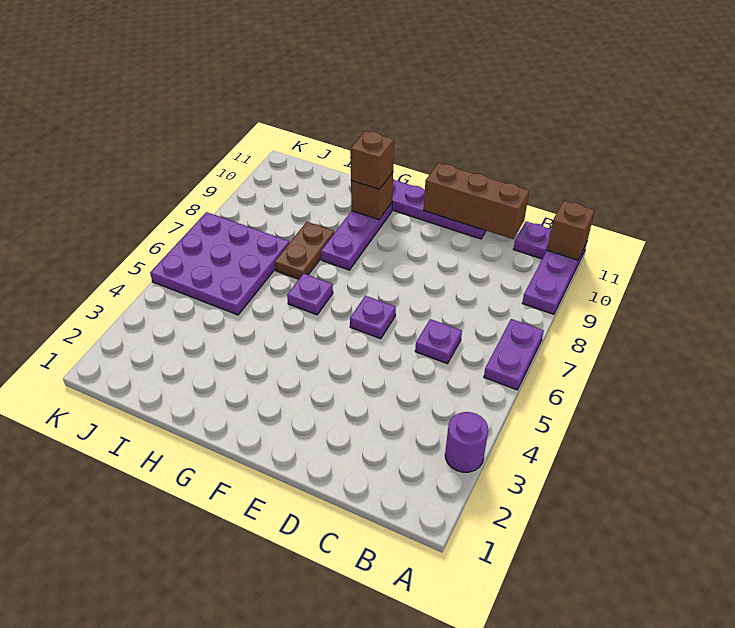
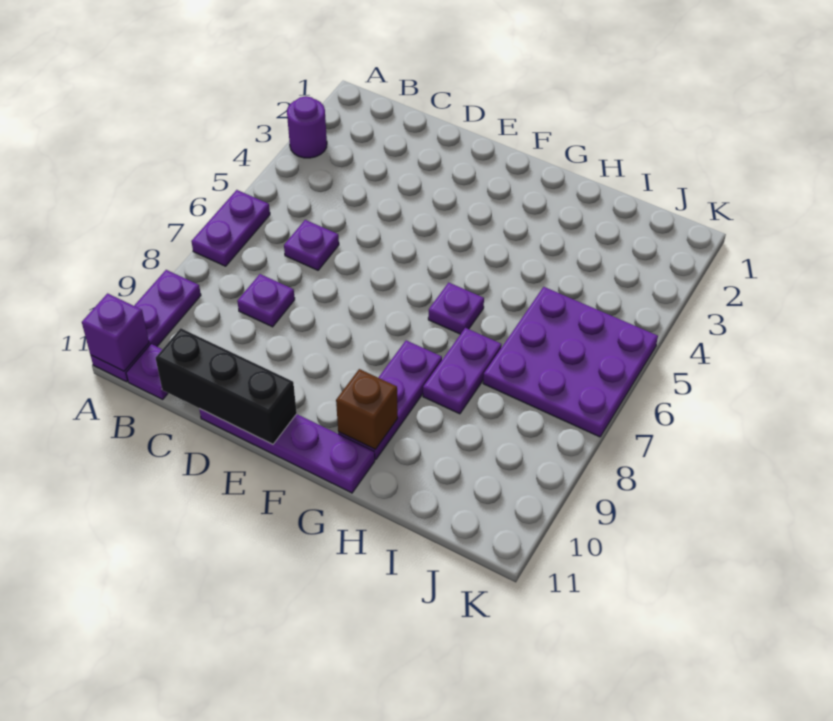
brown brick A11 level 2 -> purple brick A11 level 2
brown brick C11:E11 level 2 -> black brick C11:E11 level 2
purple plate E6 level 1 -> purple plate C8 level 1
brown brick G10 level 3 -> none
brown plate H7:H8 level 1 -> purple plate H7:H8 level 1

